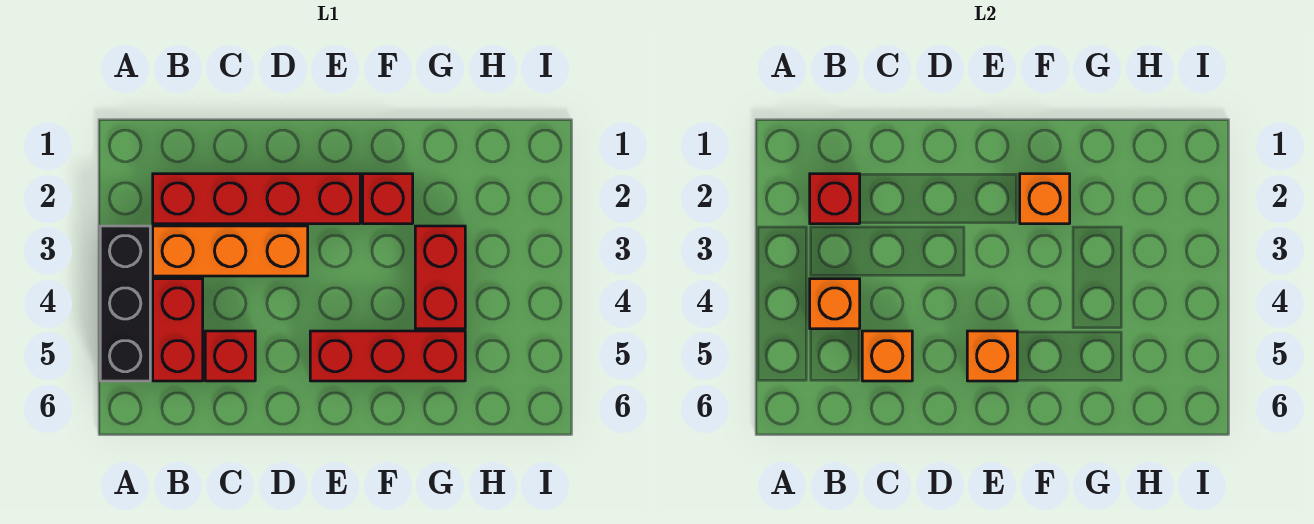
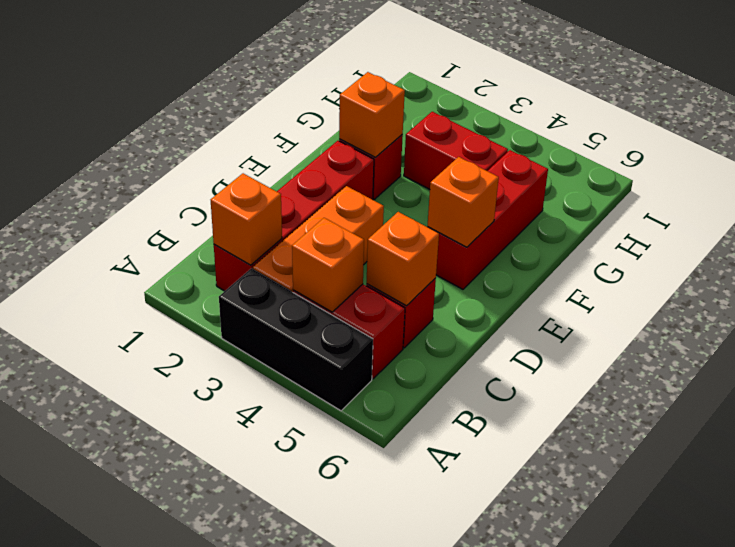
red brick B2 level 2 -> orange brick B2 level 2

